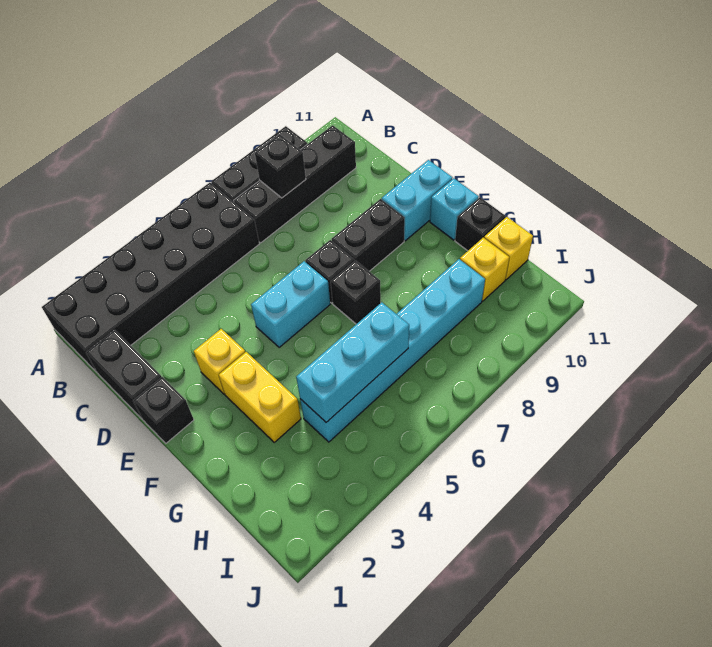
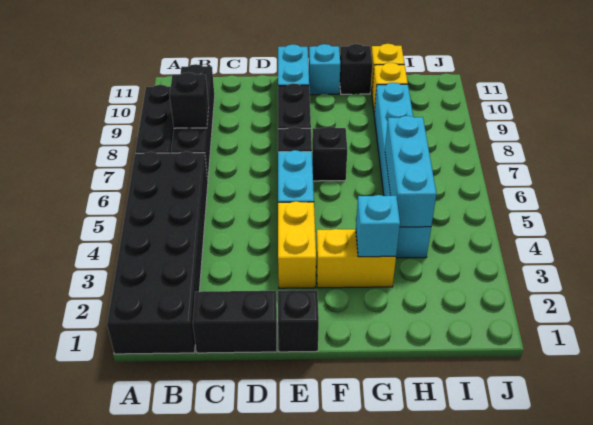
yellow brick E3 level 1 -> yellow brick E3:E4 level 1
none -> cyan brick G3 level 2

